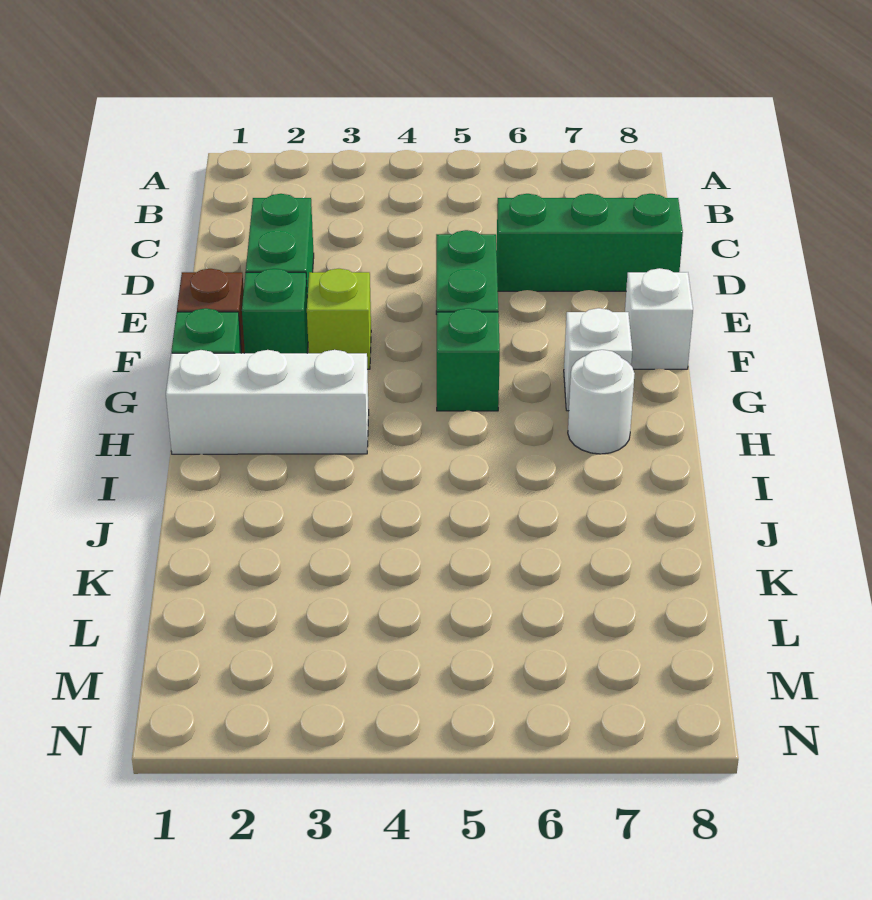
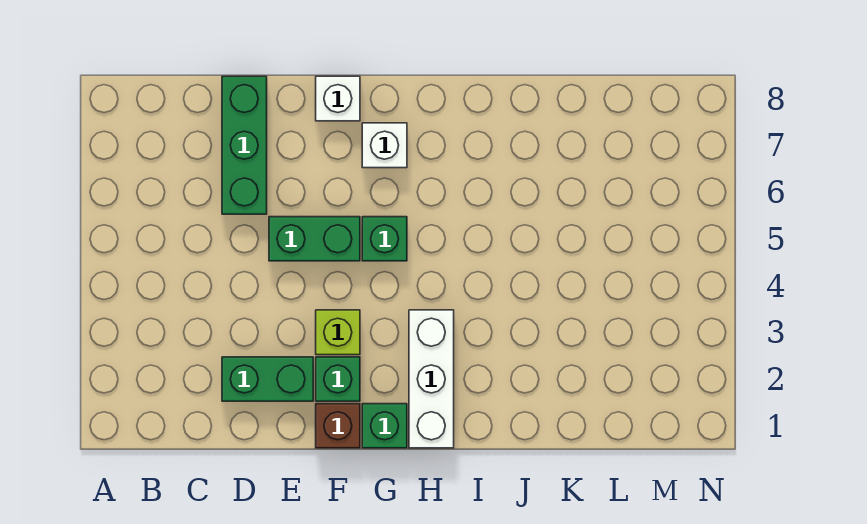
white round brick H7 level 1 -> none

